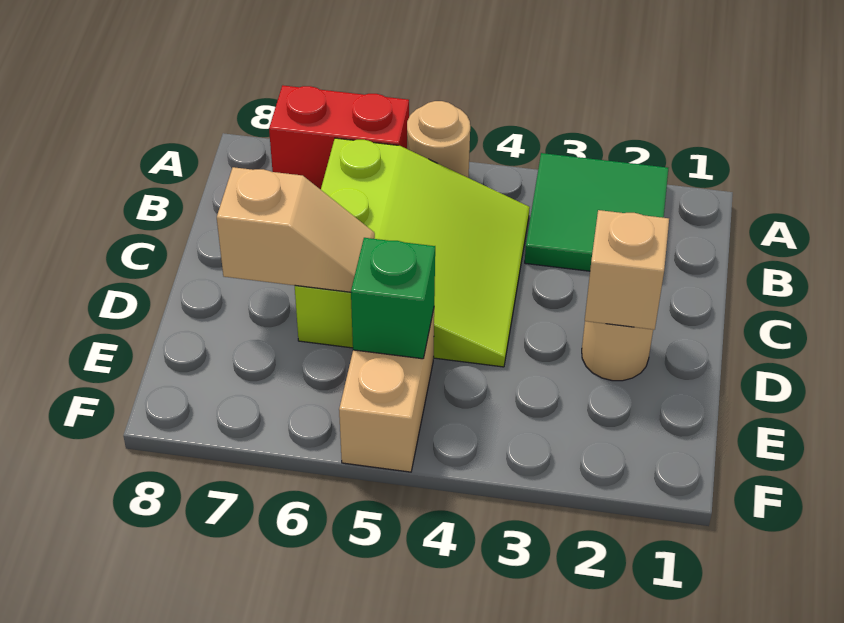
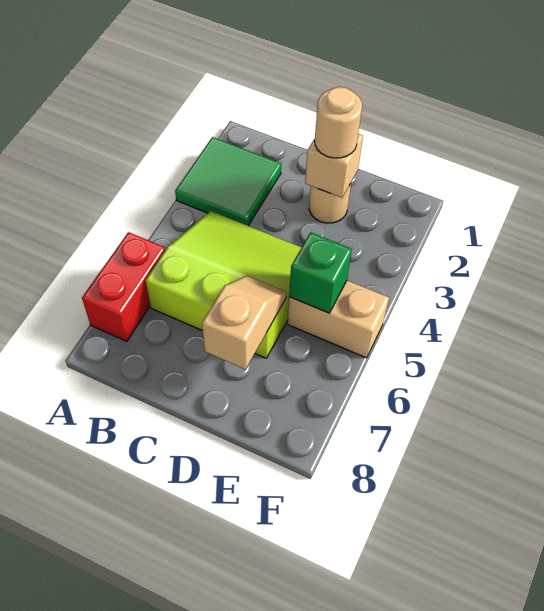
tan round brick A5 level 1 -> tan round brick D2 level 3

